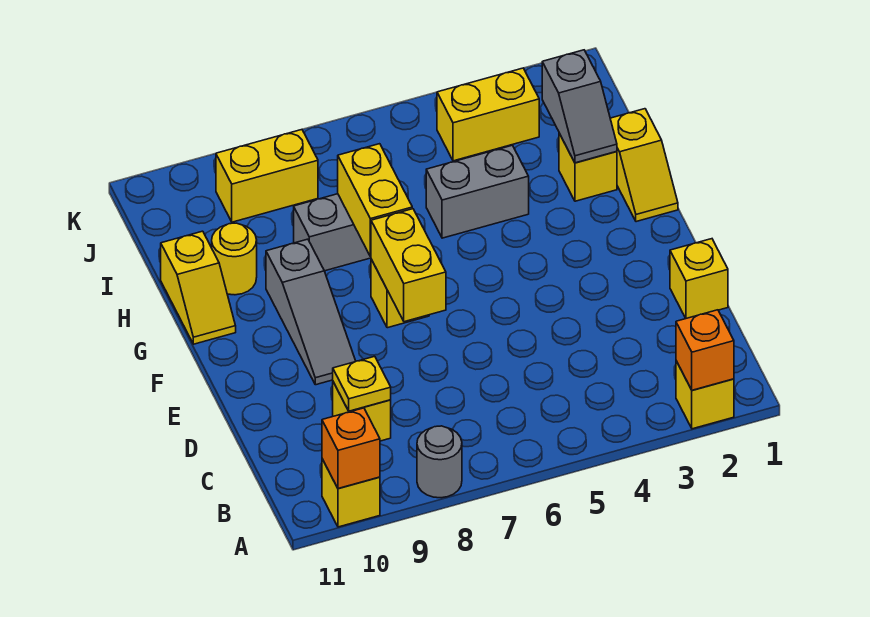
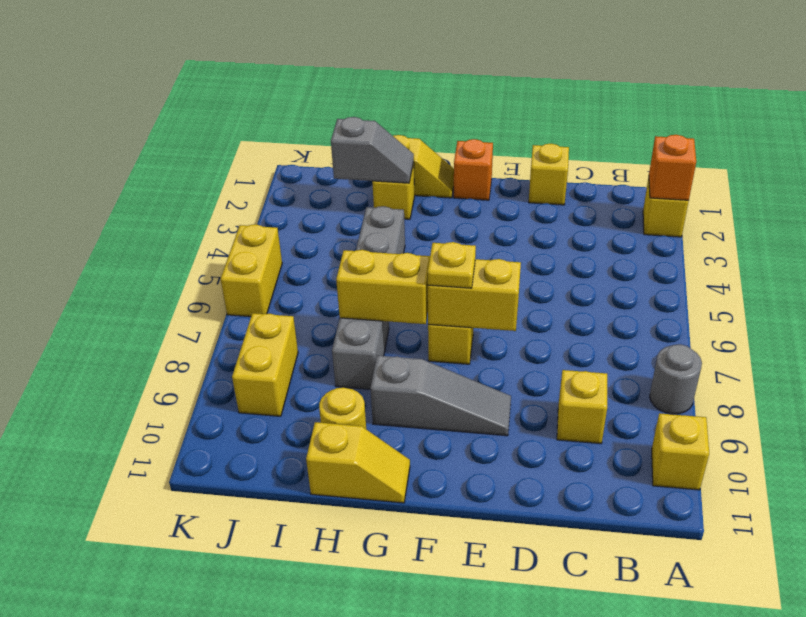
orange brick A10 level 2 -> orange brick F1 level 1
yellow plate C9 level 2 -> yellow plate F7 level 3
yellow brick J3:J4 level 1 -> yellow brick K5:K6 level 1

